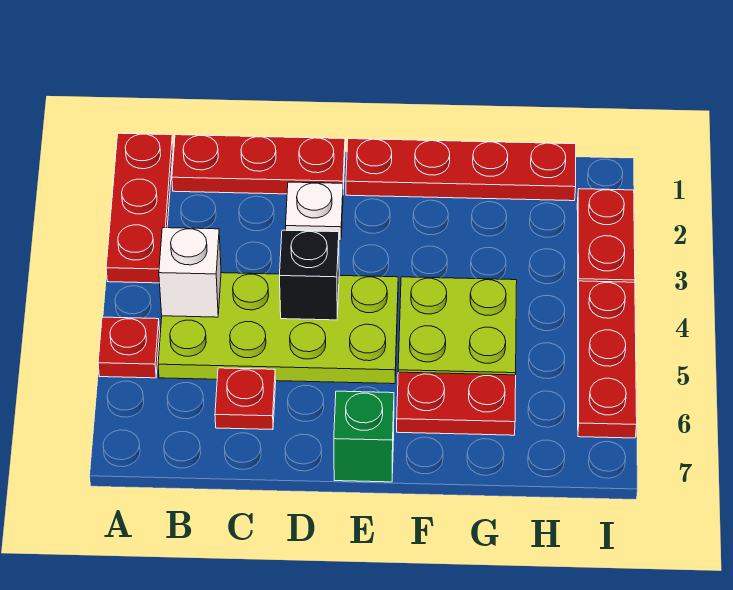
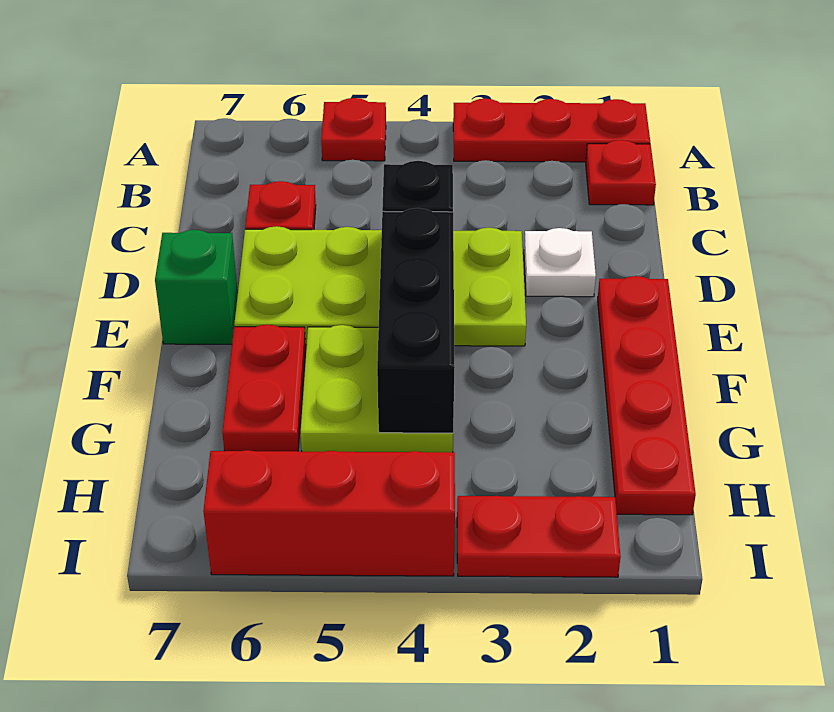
red plate B1:D1 level 1 -> red plate B1 level 1
lime plate B4:E5 level 1 -> lime plate D3:E6 level 1
white brick B4 level 2 -> none
none -> black brick E4:G4 level 2
red plate I4:I6 level 1 -> red brick I4:I6 level 1

